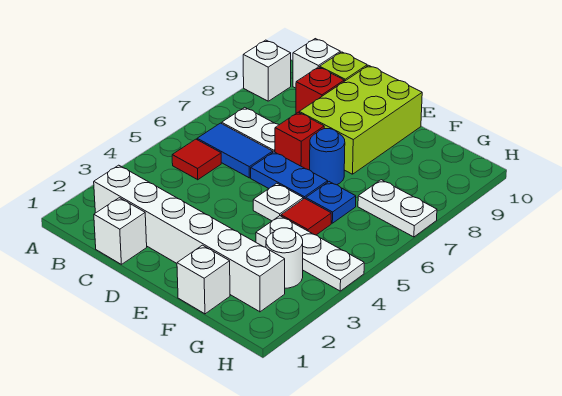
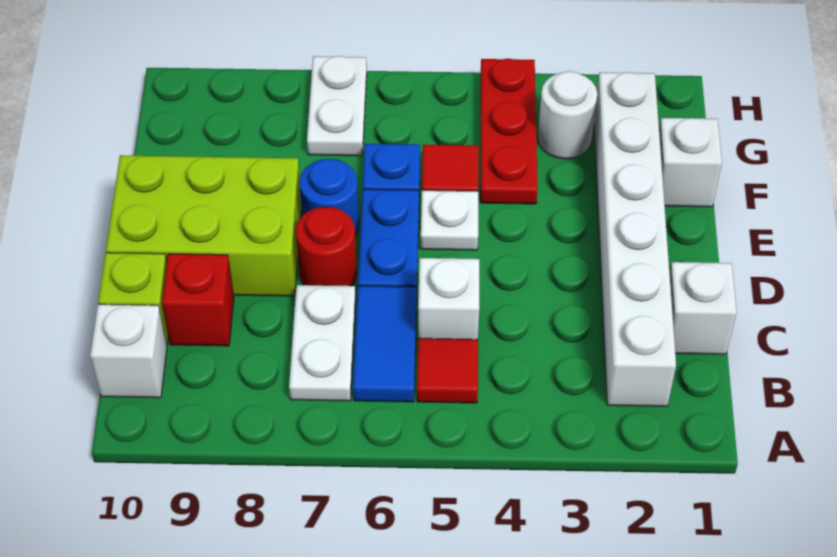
white brick A9 level 1 -> white brick C5 level 1
red brick D7 level 1 -> red round brick D7 level 1
white plate F4:H4 level 1 -> red plate F4:H4 level 1

